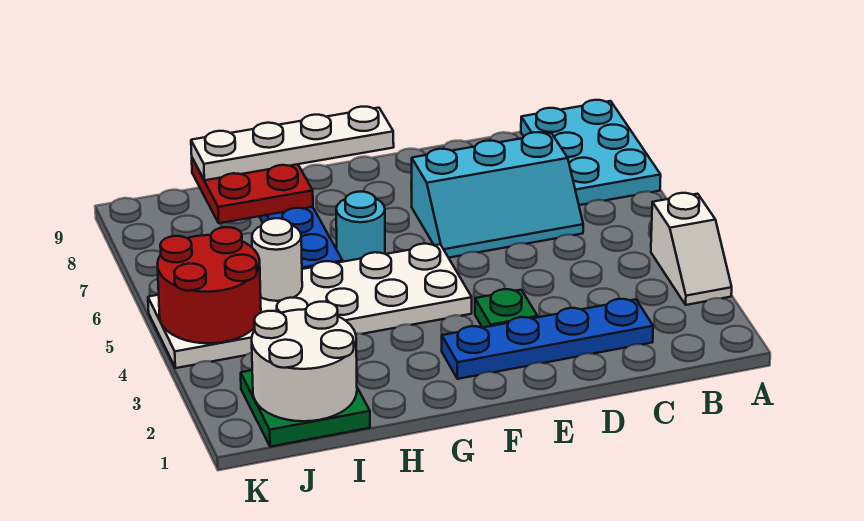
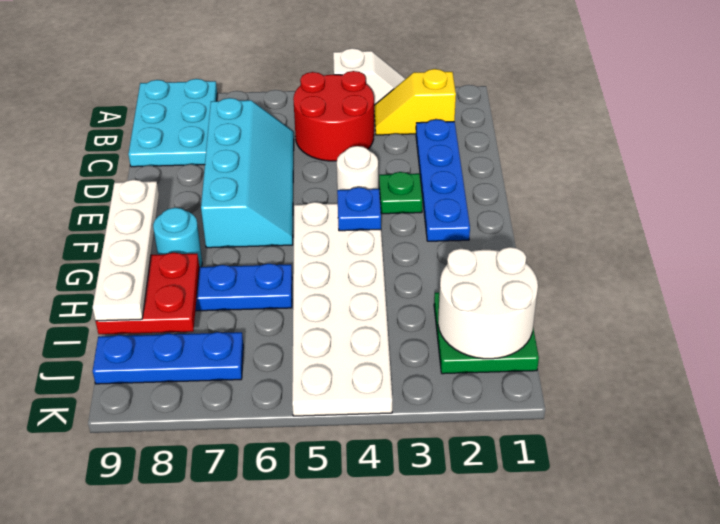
cyan plate A7:B9 level 1 -> cyan plate A8:C9 level 1
none -> yellow slope B2:B3 level 1 top 2
cyan slope C6:E7 level 1 top 7 -> cyan slope C6:F7 level 1 top 7
none -> blue plate F4 level 2
cyan round brick G6 level 1 -> cyan round brick G8 level 1
white round brick I5 level 2 -> white round brick E4 level 1
red round brick J4:K5 level 2 -> red round brick B4:C5 level 1
none -> blue plate J7:J9 level 1

